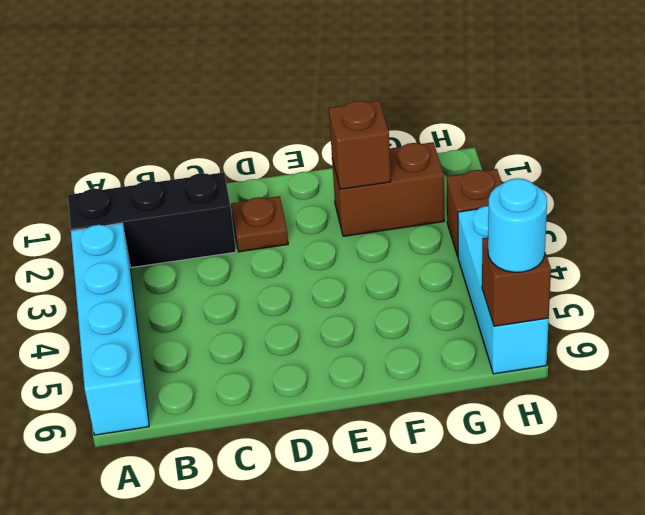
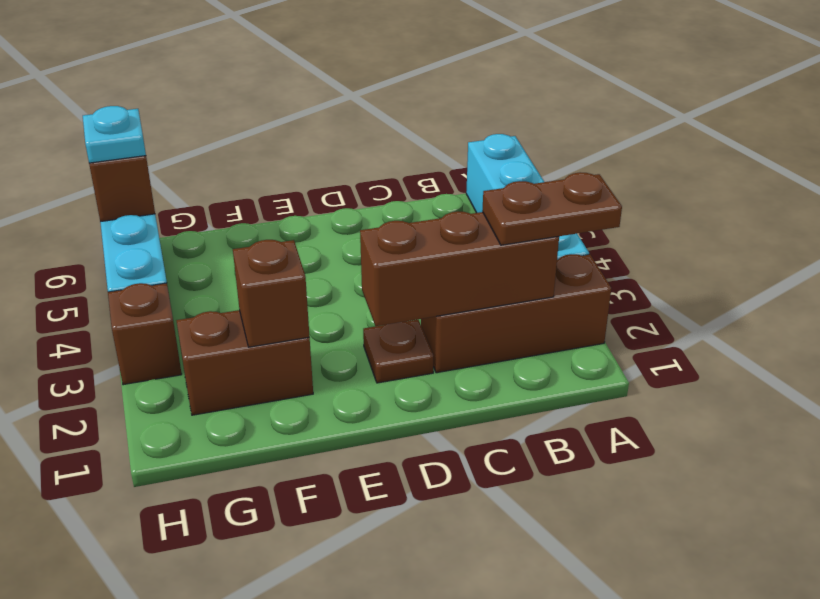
black brick A2:C2 level 1 -> brown brick A2:C2 level 1
none -> brown plate A2:B2 level 3
none -> brown brick B2:D2 level 2
cyan round brick H6 level 3 -> cyan plate H6 level 3

